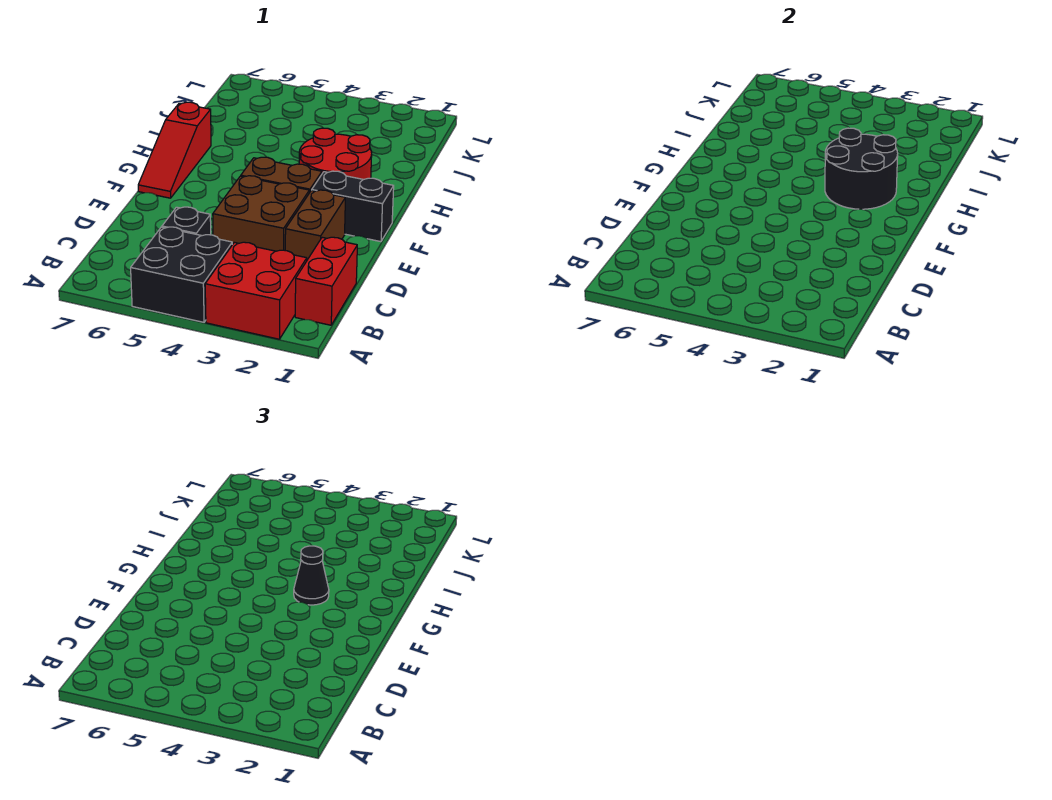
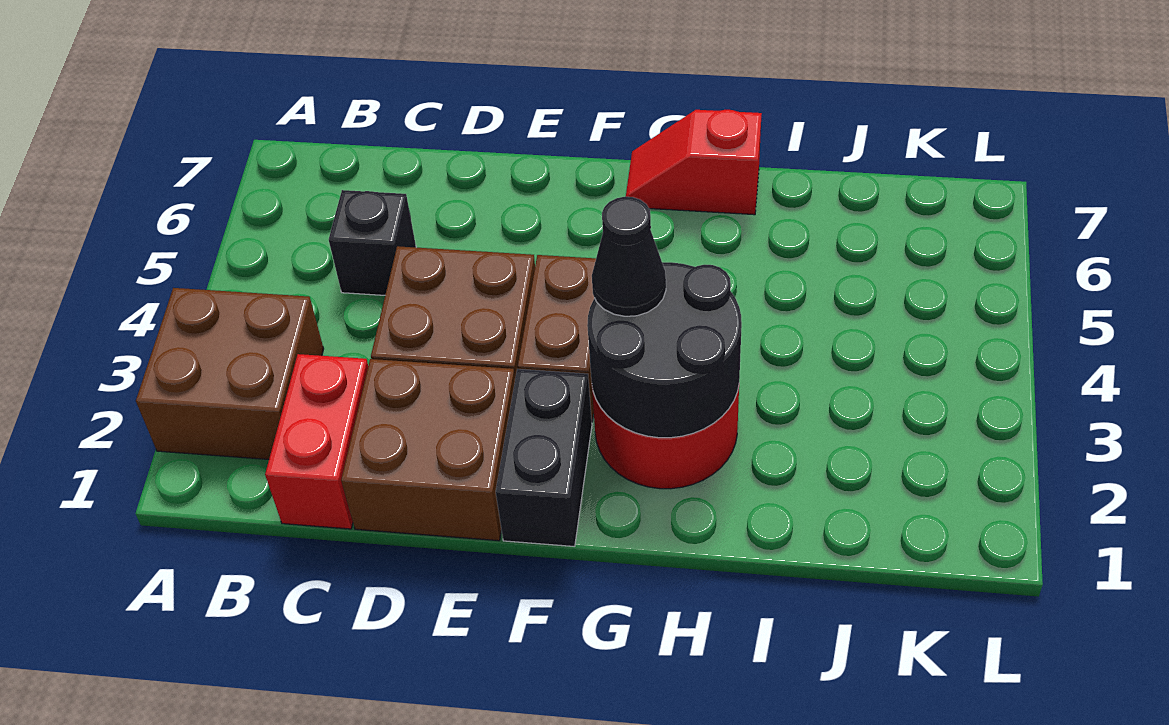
red brick A2:B3 level 1 -> brown brick A2:B3 level 1
black brick A4:B5 level 1 -> none
red brick B1:C1 level 1 -> red brick C1:C2 level 1
brown brick D2:E2 level 1 -> brown brick D1:E2 level 1
red slope F7:H7 level 1 top H -> red slope G7:H7 level 1 top H

